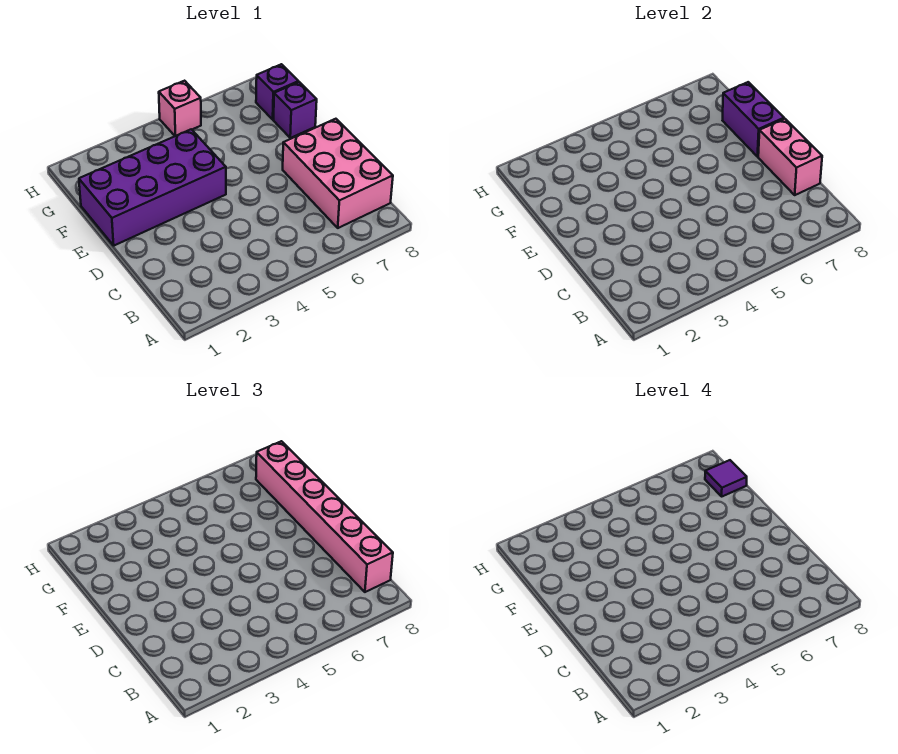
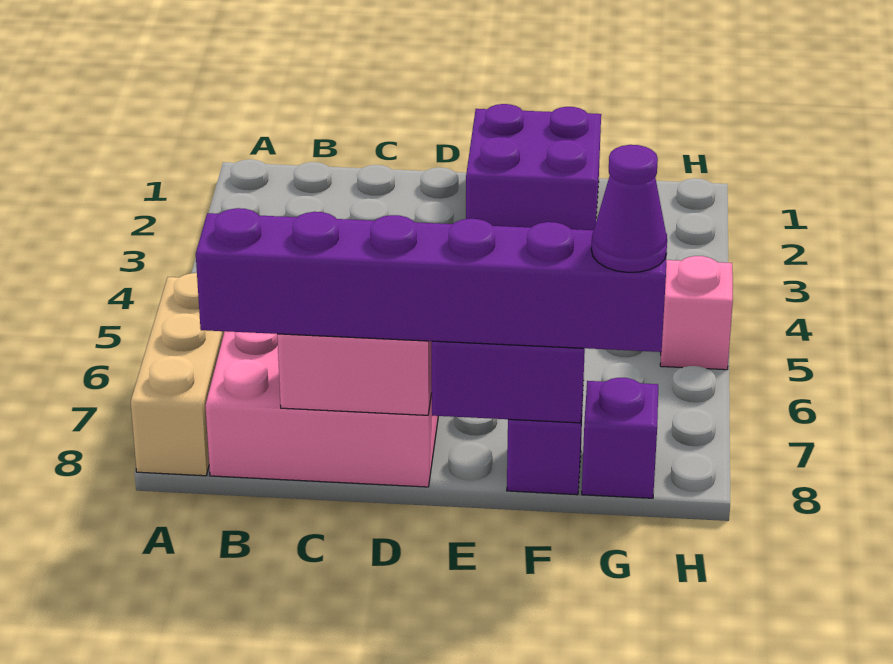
none -> tan brick A6:A8 level 1
pink brick B8:G8 level 3 -> purple brick B8:G8 level 3
purple brick E1:F4 level 1 -> purple brick E1:F2 level 1
purple tile G8 level 4 -> purple cone G8 level 4

